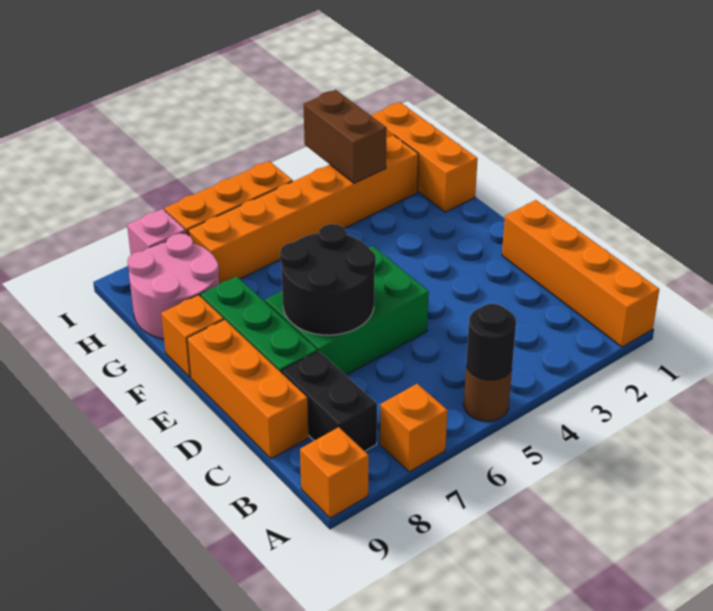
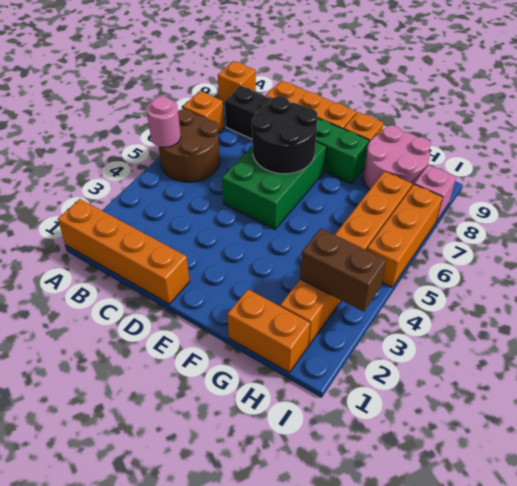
brown round brick A5 level 1 -> brown round brick A5:B6 level 1
black round brick A5 level 2 -> pink round brick A5 level 2
orange brick G1:I1 level 1 -> orange brick G1:H1 level 1

